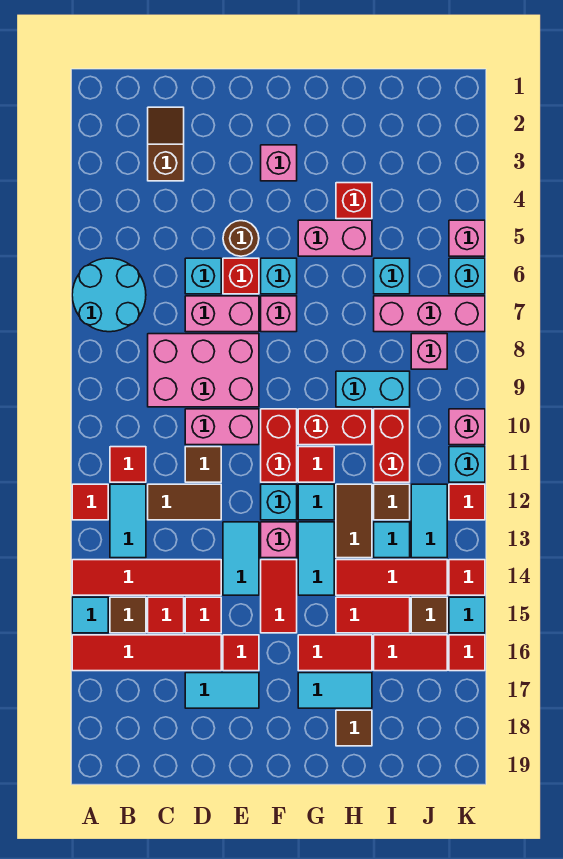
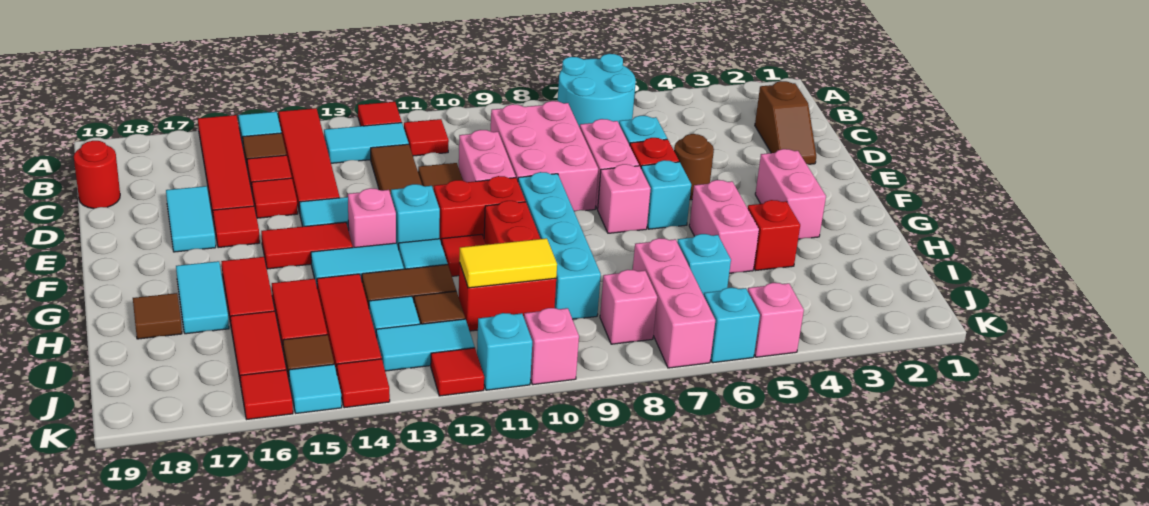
brown slope C2:C3 level 1 top 3 -> brown slope C2:D2 level 1 top C
none -> red round brick C19 level 1
pink brick F3 level 1 -> pink brick F3:G3 level 1
cyan brick H9:I9 level 1 -> cyan brick F9:I9 level 1
none -> yellow tile I10:I11 level 2

